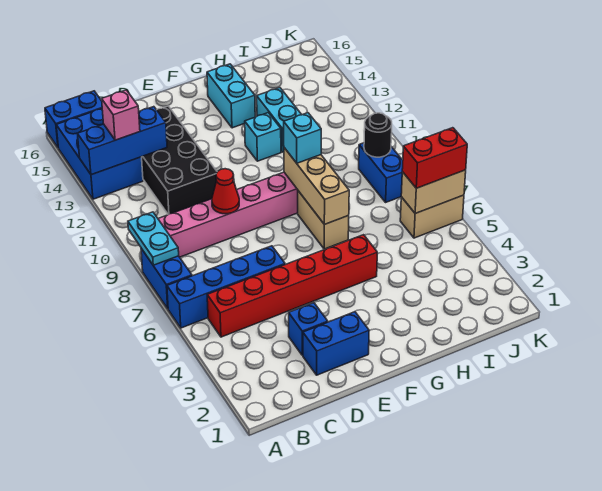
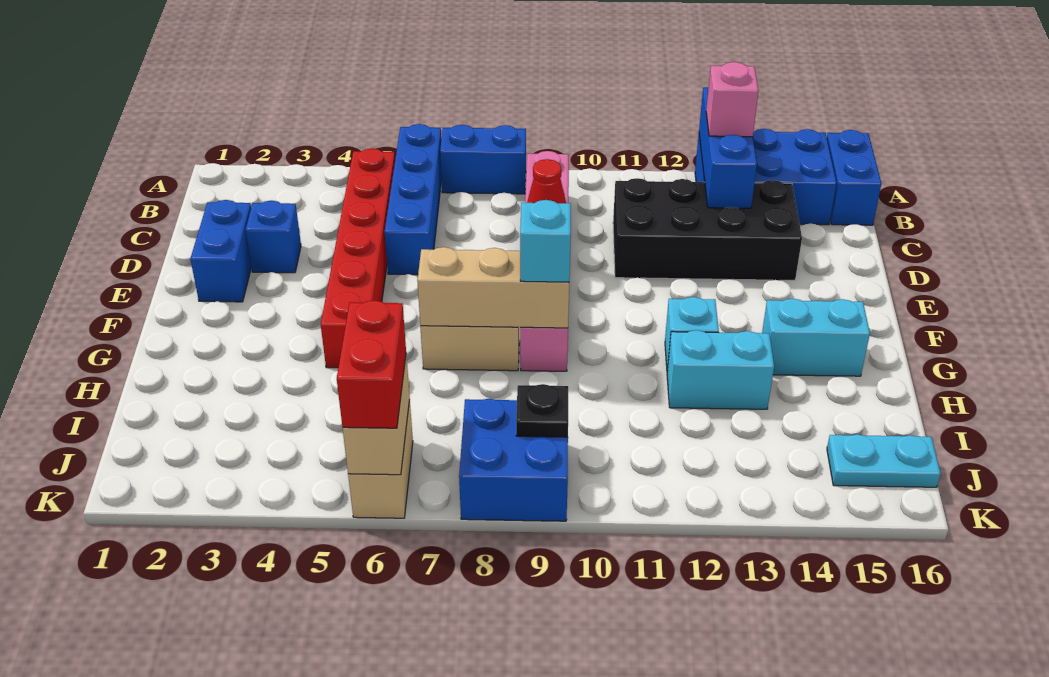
cyan plate A8:A9 level 2 -> cyan plate J15:J16 level 1
blue brick J8:J9 level 1 -> blue brick J8:K9 level 1
black round brick J9 level 2 -> black plate J9 level 2

